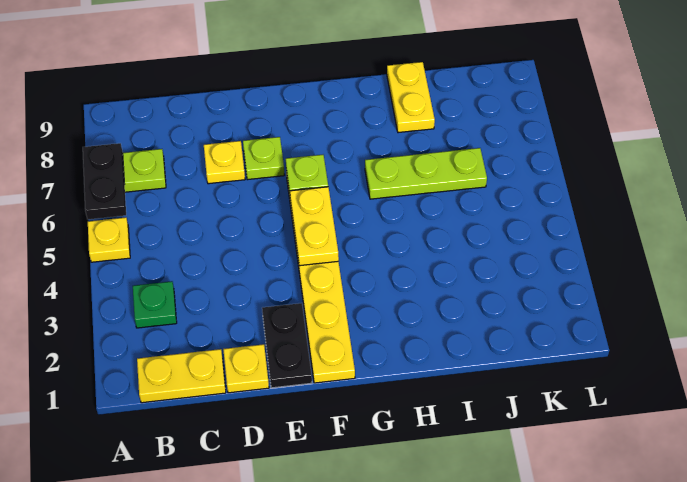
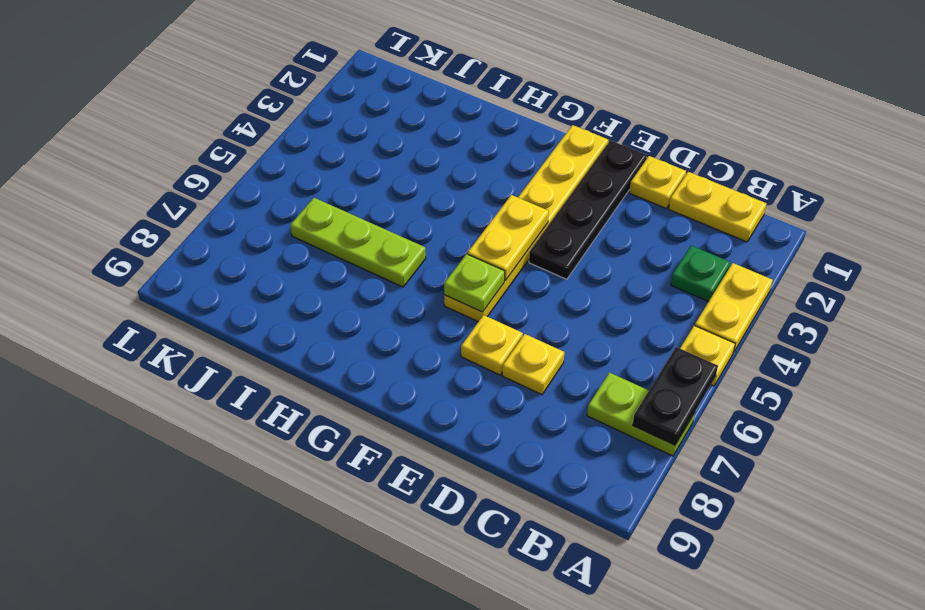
black plate E1:E2 level 1 -> black plate E1:E4 level 1
lime plate E7 level 1 -> yellow plate E7 level 1
yellow plate I8:I9 level 1 -> yellow plate A3:A4 level 1

